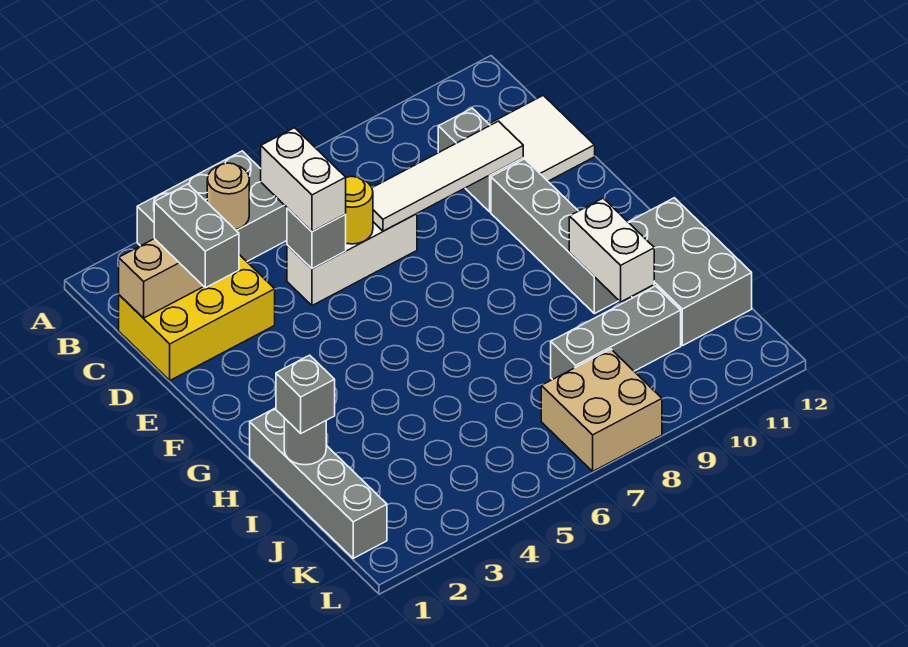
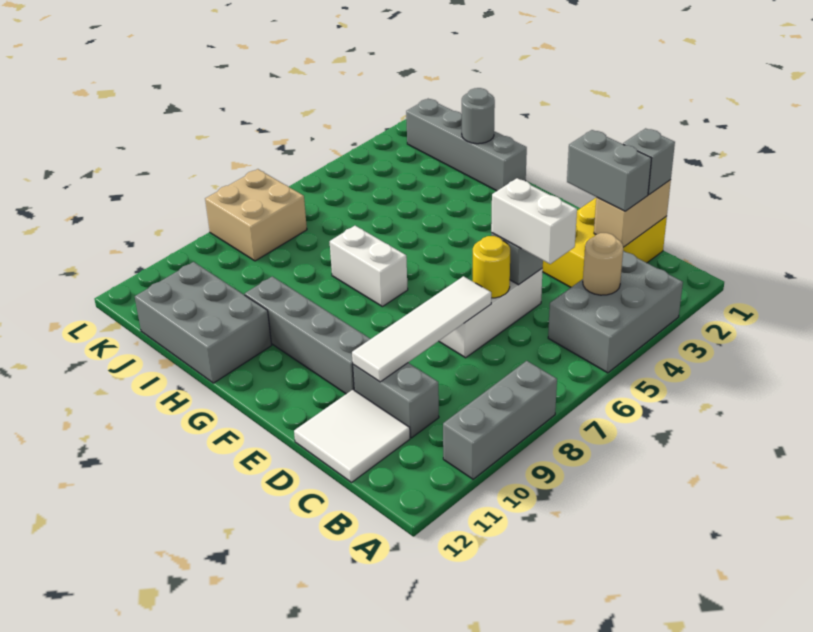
white brick H10:I10 level 2 -> white brick G7:H7 level 1
grey brick I1 level 3 -> grey brick C1 level 3
grey brick J8:J10 level 1 -> grey brick A8:A10 level 1

